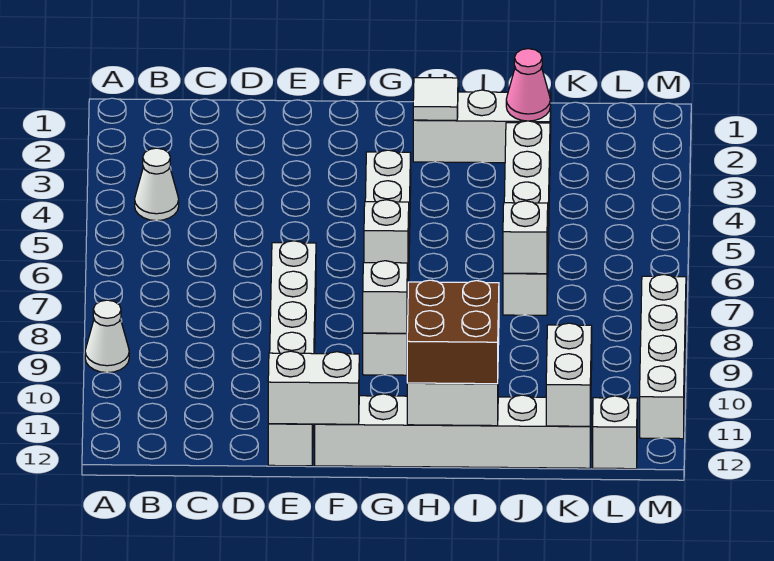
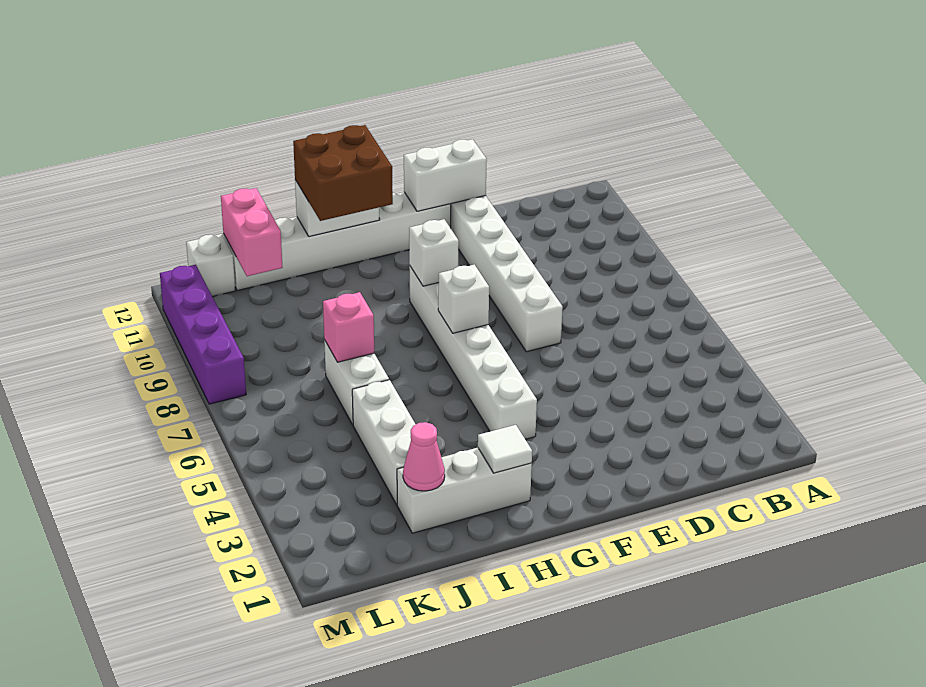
white cone A9 level 1 -> none
white cone B4 level 1 -> none
white brick J7 level 2 -> pink brick J7 level 2
white brick K11:K12 level 2 -> pink brick K11:K12 level 2
white brick M8:M11 level 1 -> purple brick M8:M11 level 1

